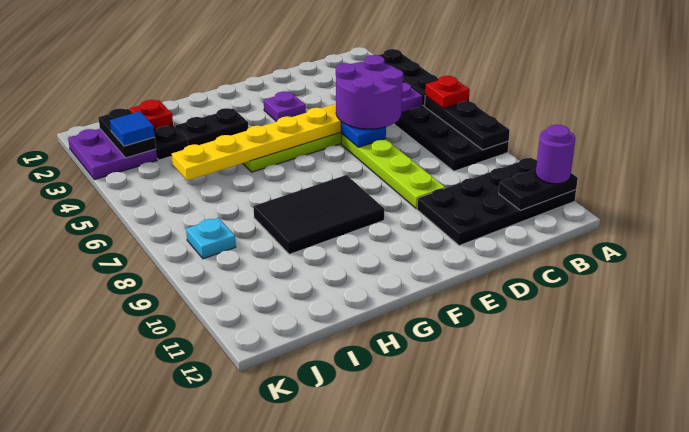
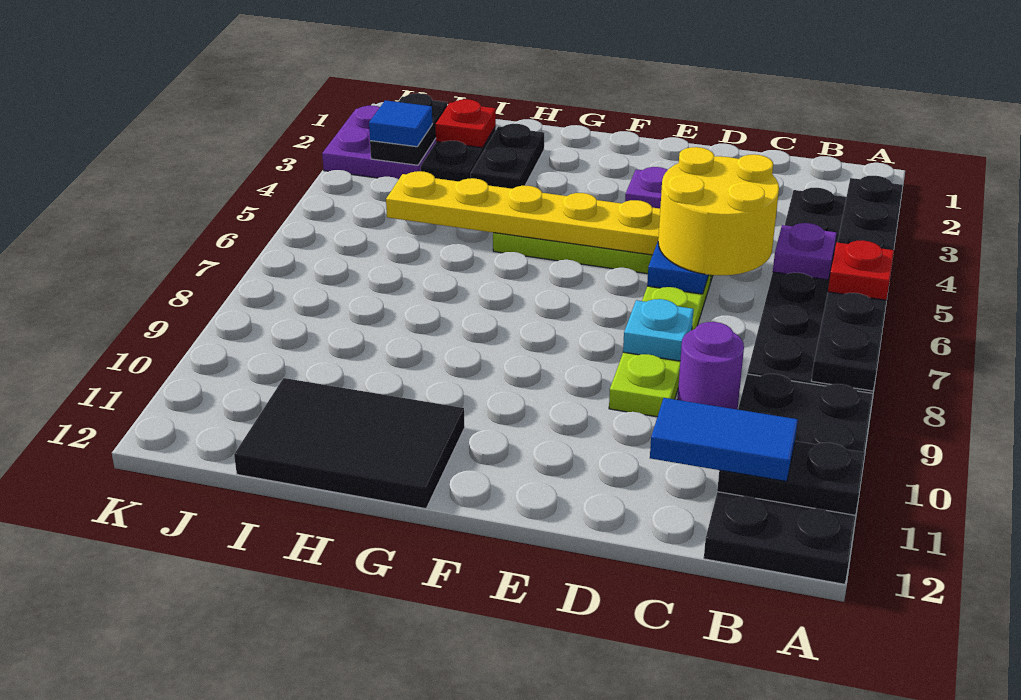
black plate A10:D11 level 1 -> black plate A9:B12 level 1
purple round brick A11 level 3 -> purple round brick C9 level 1
none -> blue tile B11:C11 level 3
purple round brick C5:D6 level 3 -> yellow round brick C5:D6 level 3
black tile F8:H9 level 1 -> black tile G11:I12 level 1
black plate G3:H3 level 1 -> black plate H2:H3 level 1
cyan plate J8 level 1 -> cyan plate D8 level 2

